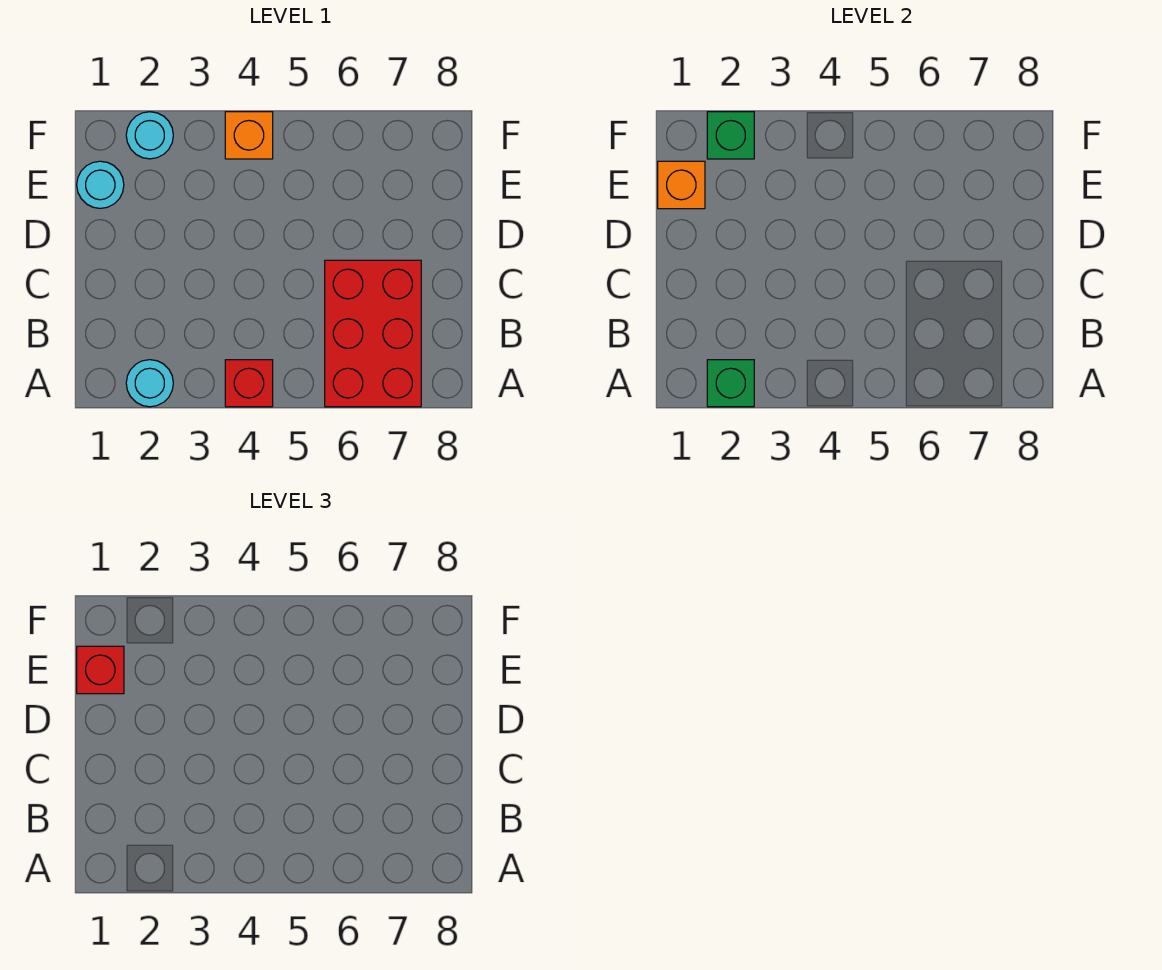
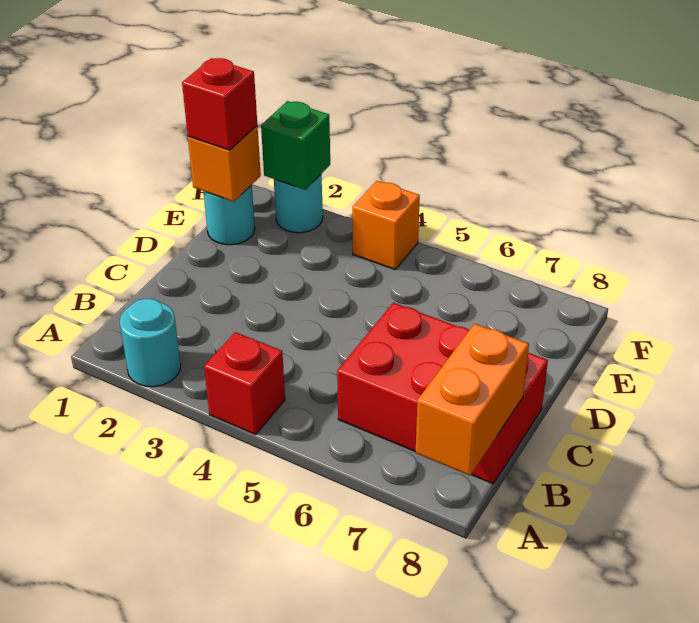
green brick A2 level 2 -> none
red brick A6:C7 level 1 -> red brick B6:C8 level 1
none -> orange brick A8:B8 level 2

